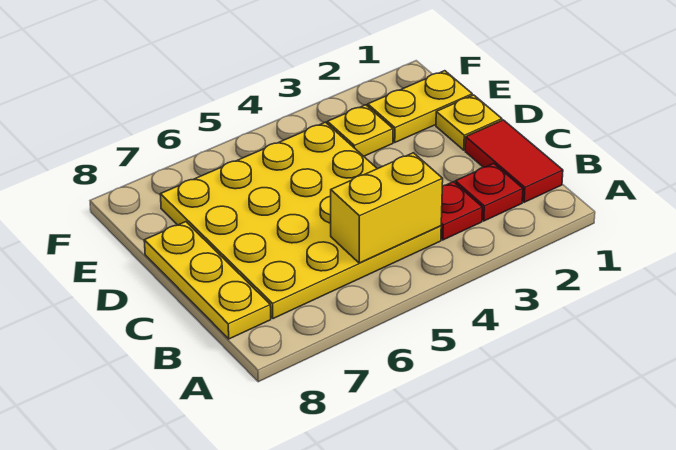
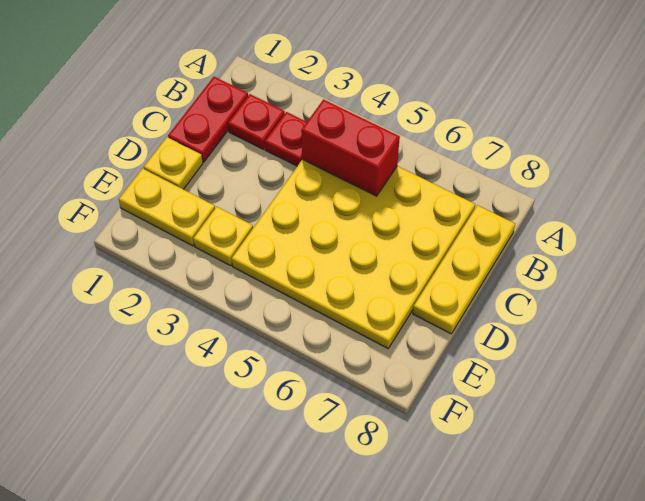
red tile B1:C1 level 1 -> red plate B1:C1 level 1
yellow brick B4:B5 level 2 -> red brick B4:B5 level 2

